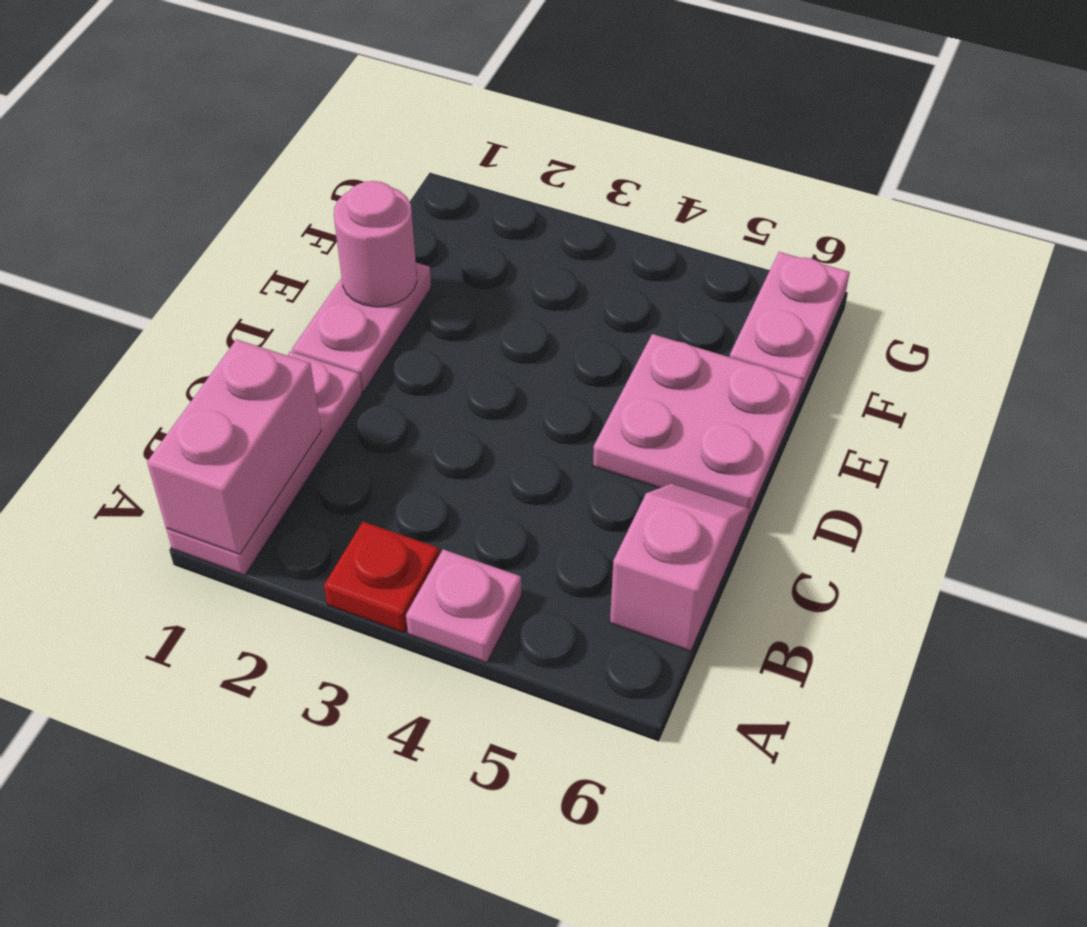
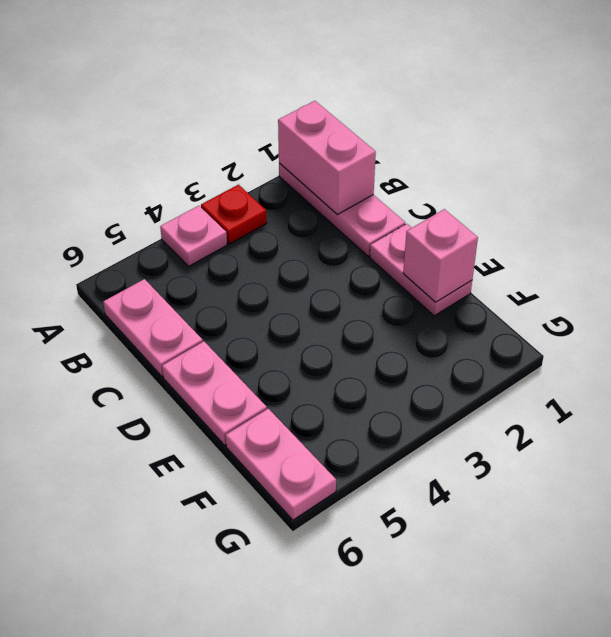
pink slope B6:C6 level 1 top B -> pink plate B6:C6 level 1
pink plate D5:E6 level 1 -> pink plate D6:E6 level 1
pink round brick E1 level 2 -> pink brick E1 level 2

